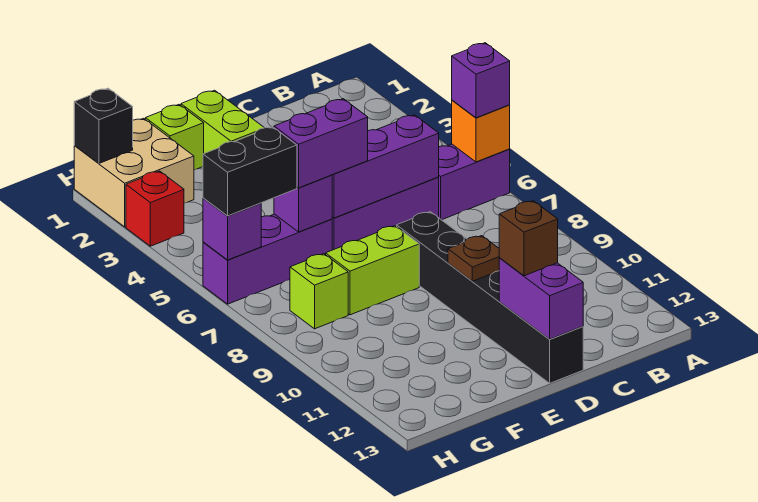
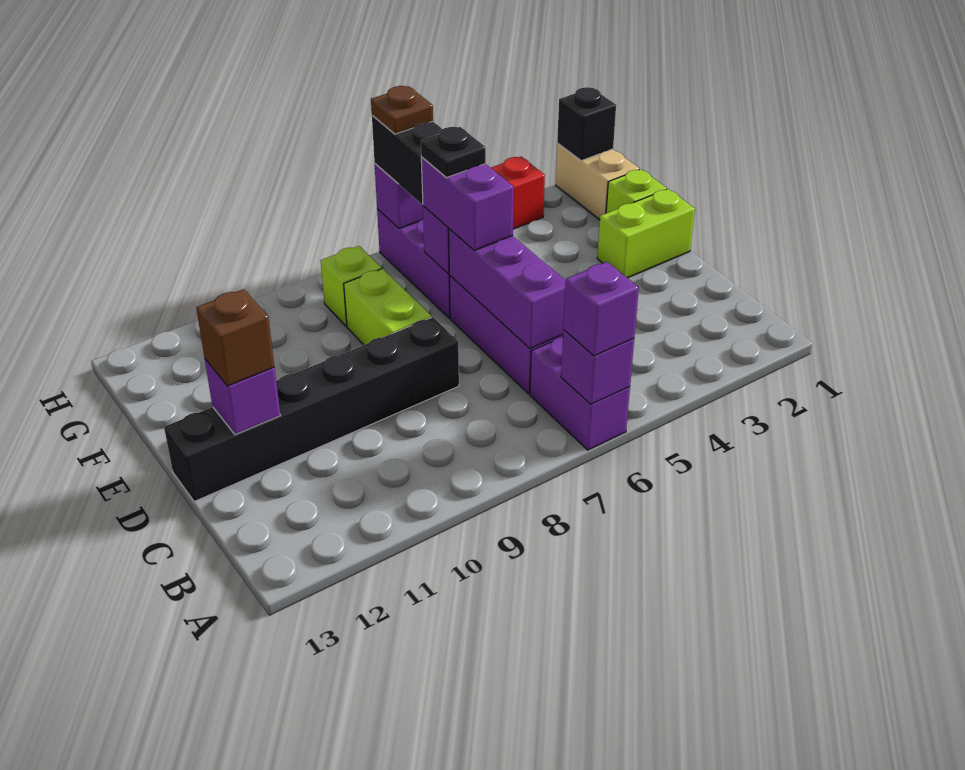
orange brick A6 level 2 -> purple brick A6 level 2
brown plate D10 level 2 -> brown plate H6 level 4
purple brick D12:D13 level 2 -> purple brick D12 level 2
none -> black plate F6 level 4
tan brick G1:H2 level 1 -> tan brick G1:H1 level 1

